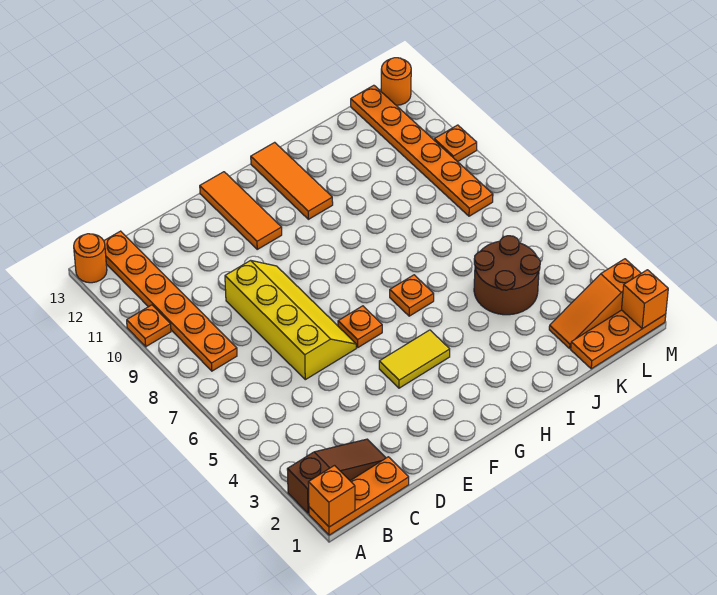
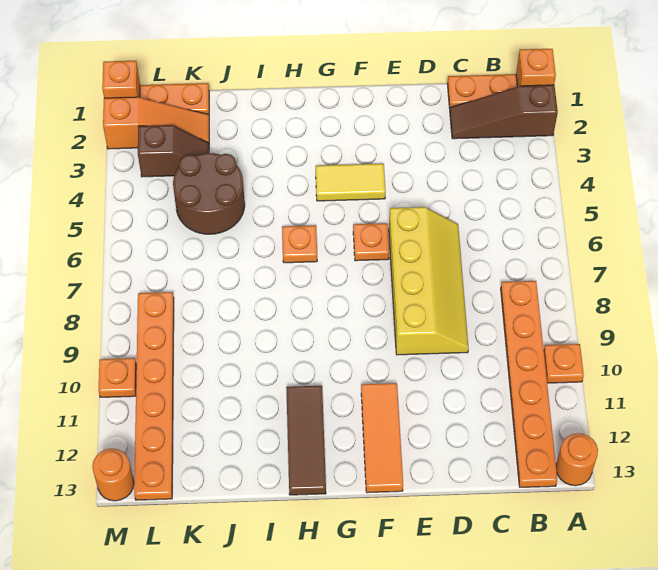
yellow slope D6:E9 level 1 top D -> yellow slope D6:E9 level 1 top E
orange tile H11:H13 level 1 -> brown tile H11:H13 level 1
none -> brown slope K3:L3 level 1 top L

